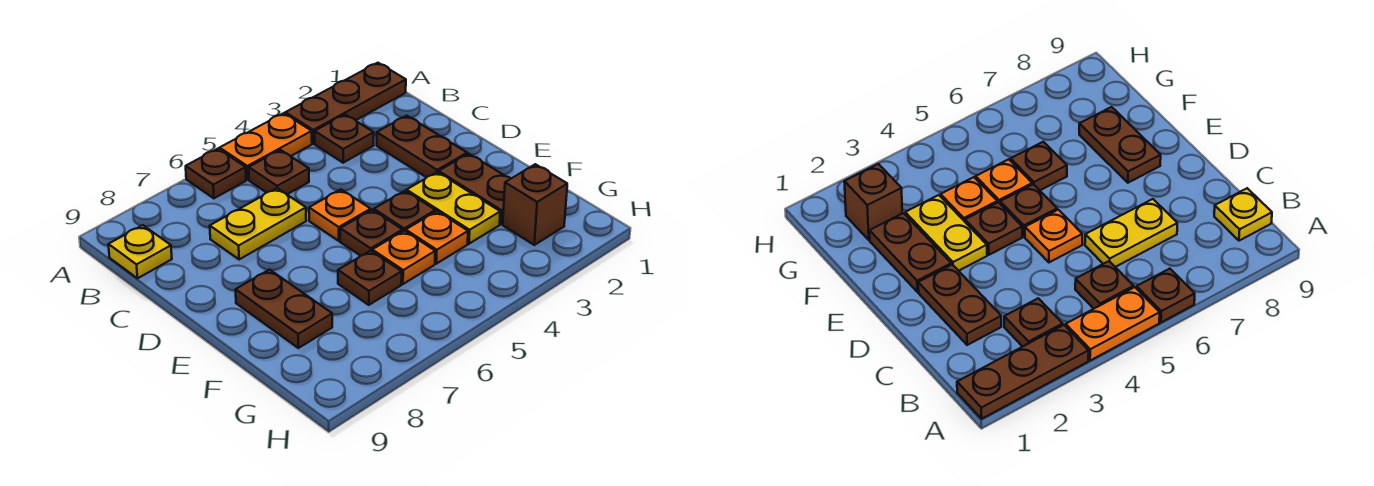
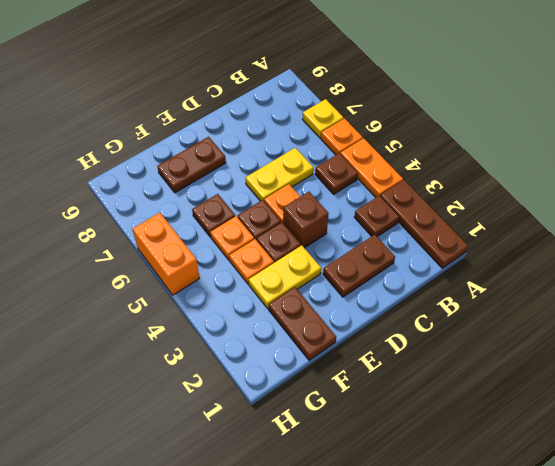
brown plate A6 level 1 -> orange plate A6 level 1
yellow plate B9 level 1 -> yellow plate A7 level 1
yellow plate C6:C7 level 1 -> yellow plate C6:D6 level 1
brown plate E2:F2 level 1 -> brown plate F1:F2 level 1
brown brick G2 level 1 -> brown brick D4 level 1
none -> orange brick H5:H6 level 1

